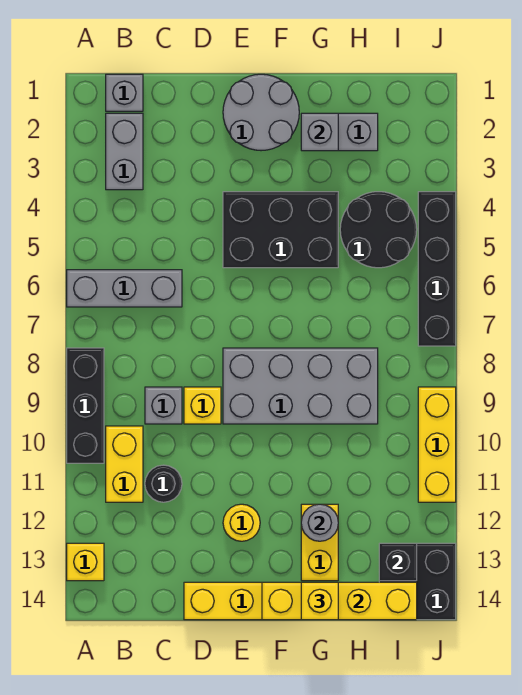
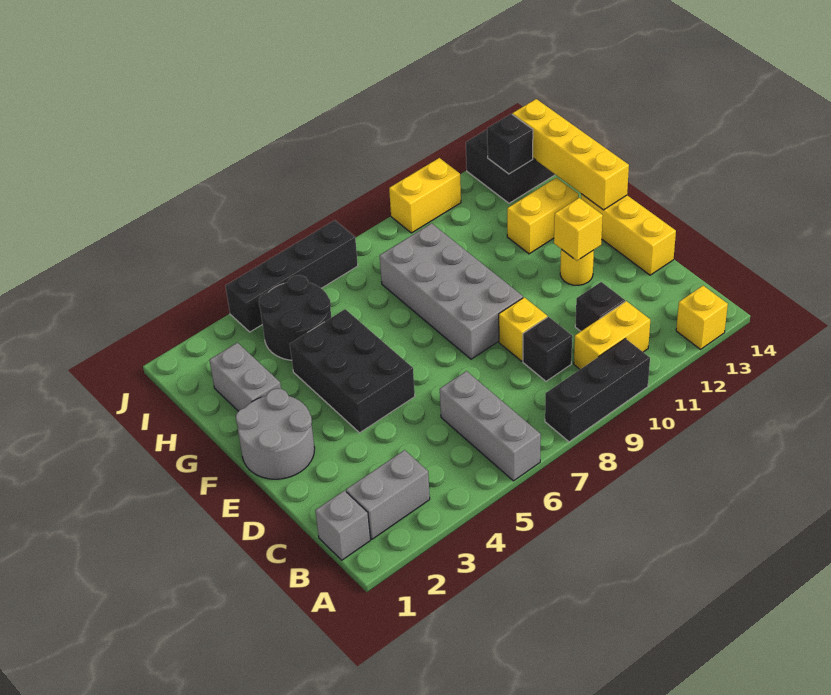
grey brick C9 level 1 -> black brick C9 level 1
black round brick C11 level 1 -> black brick C11 level 1
grey brick G2 level 2 -> none
grey round brick G12 level 2 -> none
yellow brick G14 level 3 -> yellow brick E12 level 2
yellow brick J9:J11 level 1 -> yellow brick J10:J11 level 1

